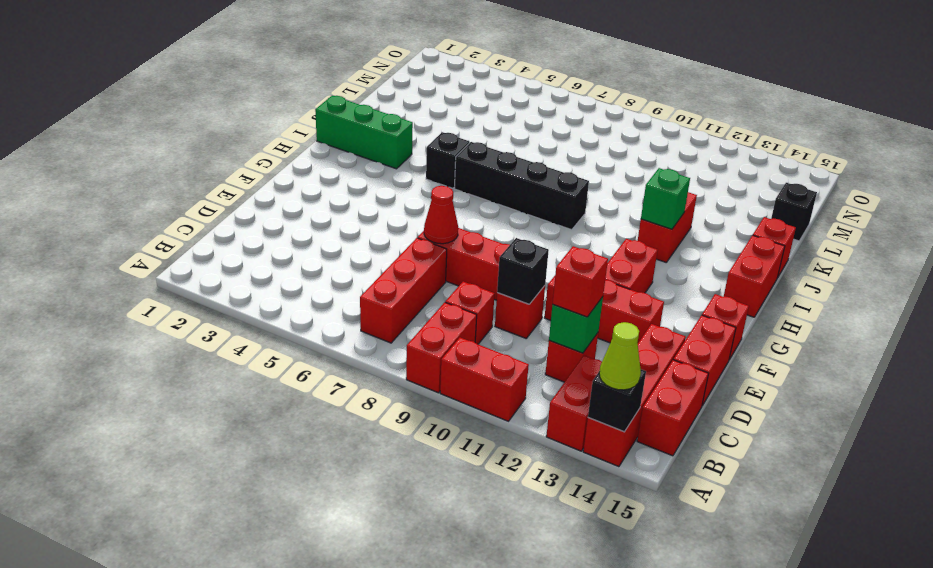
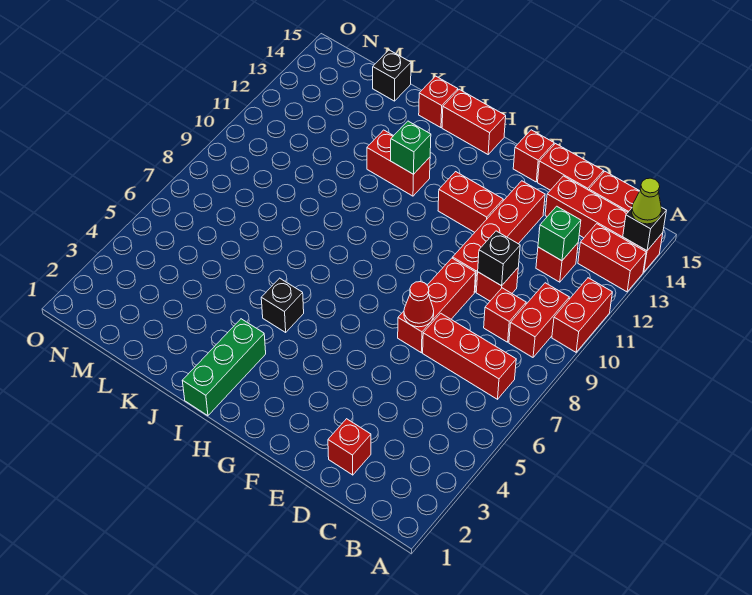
red brick A9:B9 level 1 -> red brick B9:B10 level 1
red brick C12 level 3 -> red brick D2 level 1
red brick E11:E13 level 1 -> red brick E10:E13 level 1
black brick I6:I9 level 1 -> none

